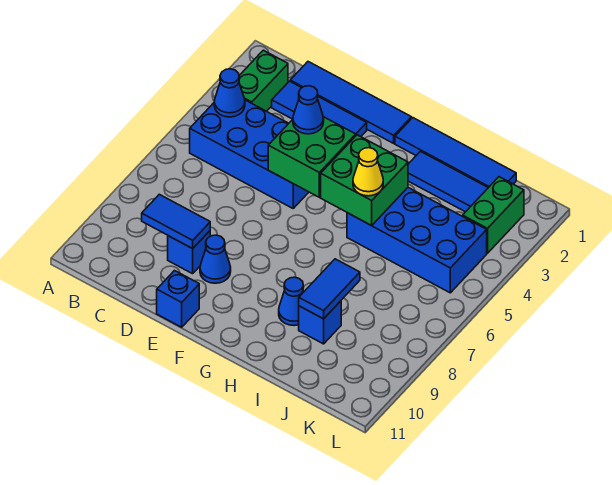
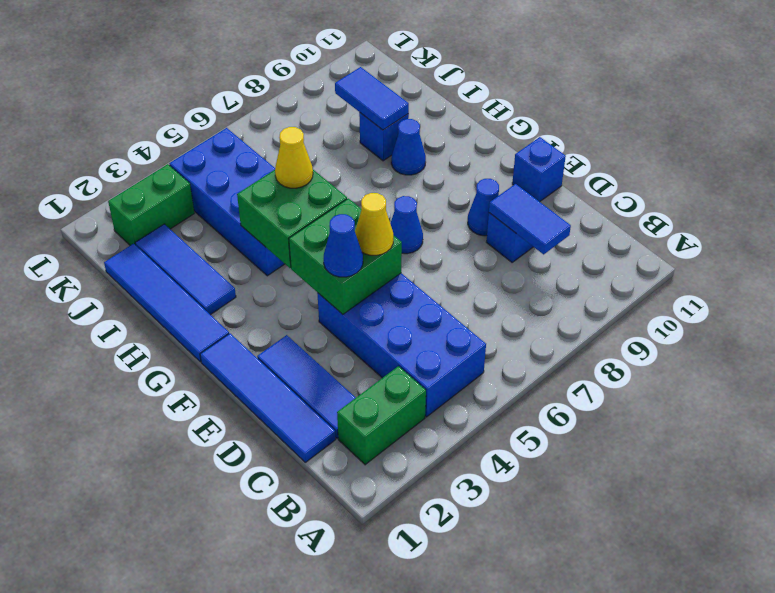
blue cone B4 level 2 -> blue cone F7 level 1
none -> yellow cone E5 level 3
blue tile I8:I9 level 2 -> blue tile I9:J9 level 2

